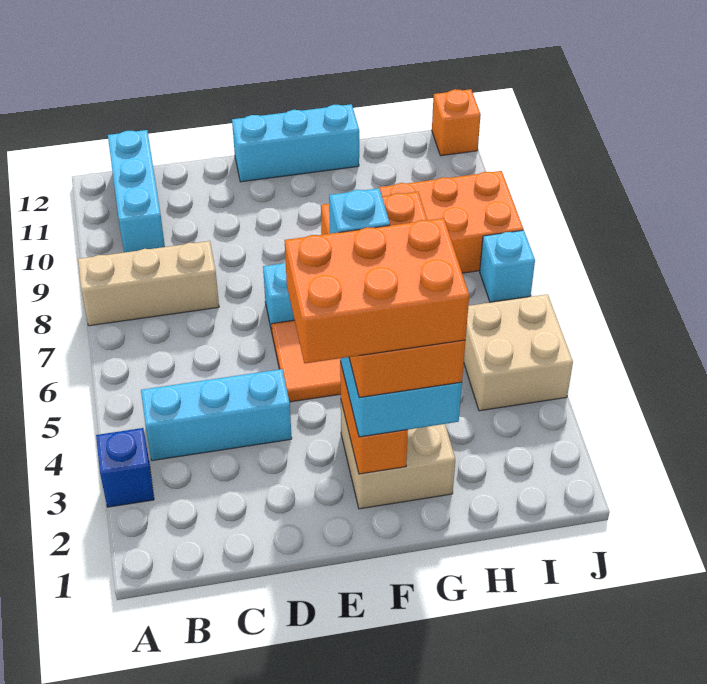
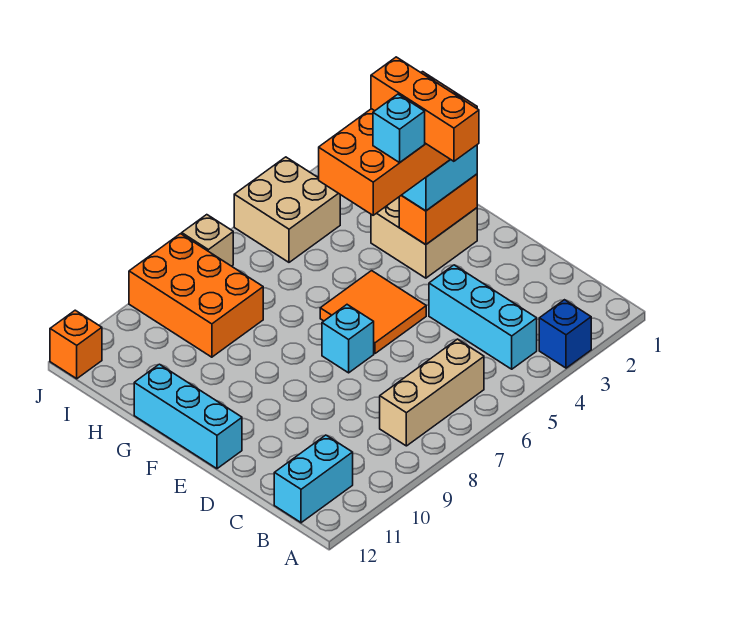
tan brick A8:C8 level 1 -> tan brick B6:B8 level 1
cyan brick B10:B12 level 1 -> cyan brick B11:B12 level 1
orange brick E2:G3 level 5 -> orange brick E3:G3 level 5
cyan brick J7 level 1 -> tan brick J7 level 1

